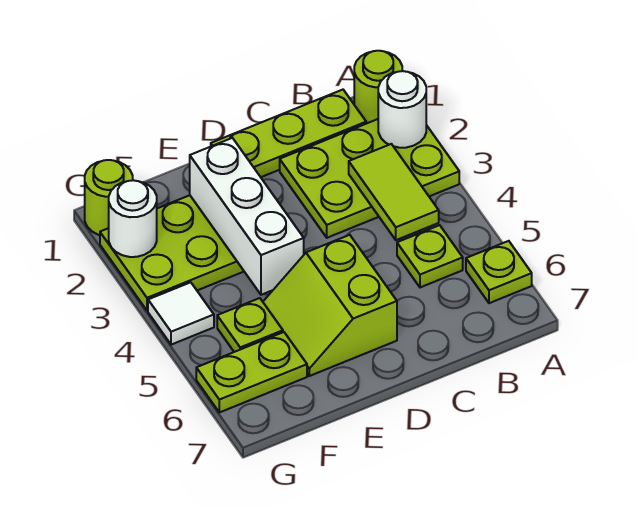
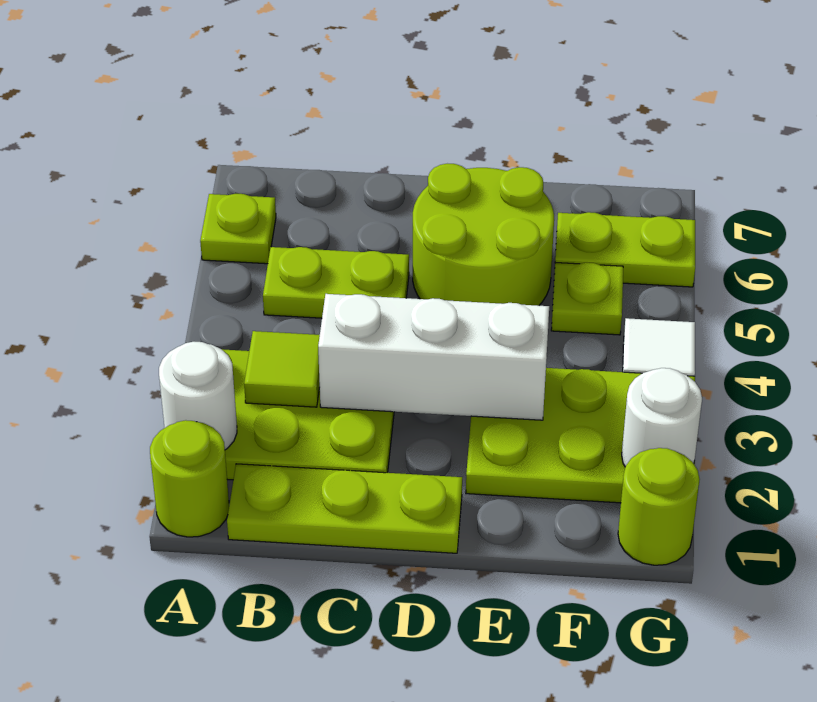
lime tile B3:B4 level 2 -> lime tile B3 level 2
lime plate B5 level 1 -> lime plate B5:C5 level 1
lime slope D5:E6 level 1 top D -> lime round brick D5:E6 level 1
white brick E2:E4 level 2 -> white brick C3:E3 level 2

